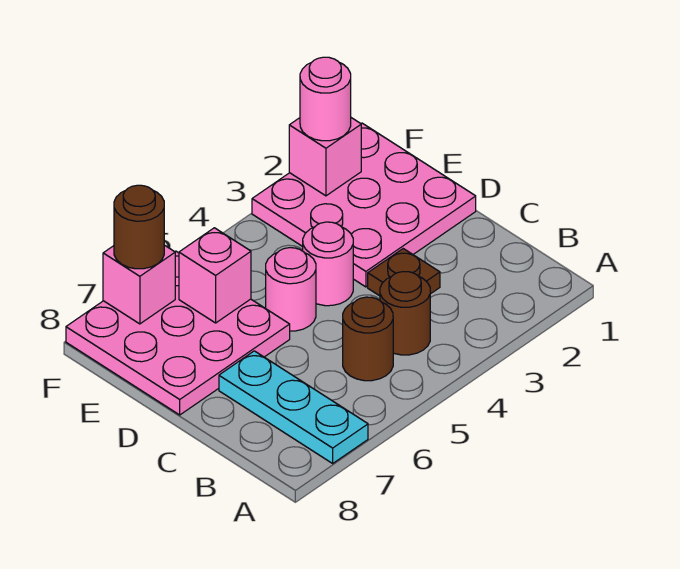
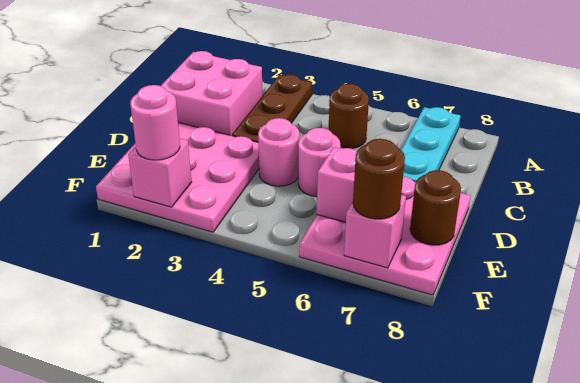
none -> pink brick B1:C2 level 1
brown round brick B4 level 1 -> brown round brick E8 level 2
brown plate C3 level 1 -> brown plate A3:C3 level 1

